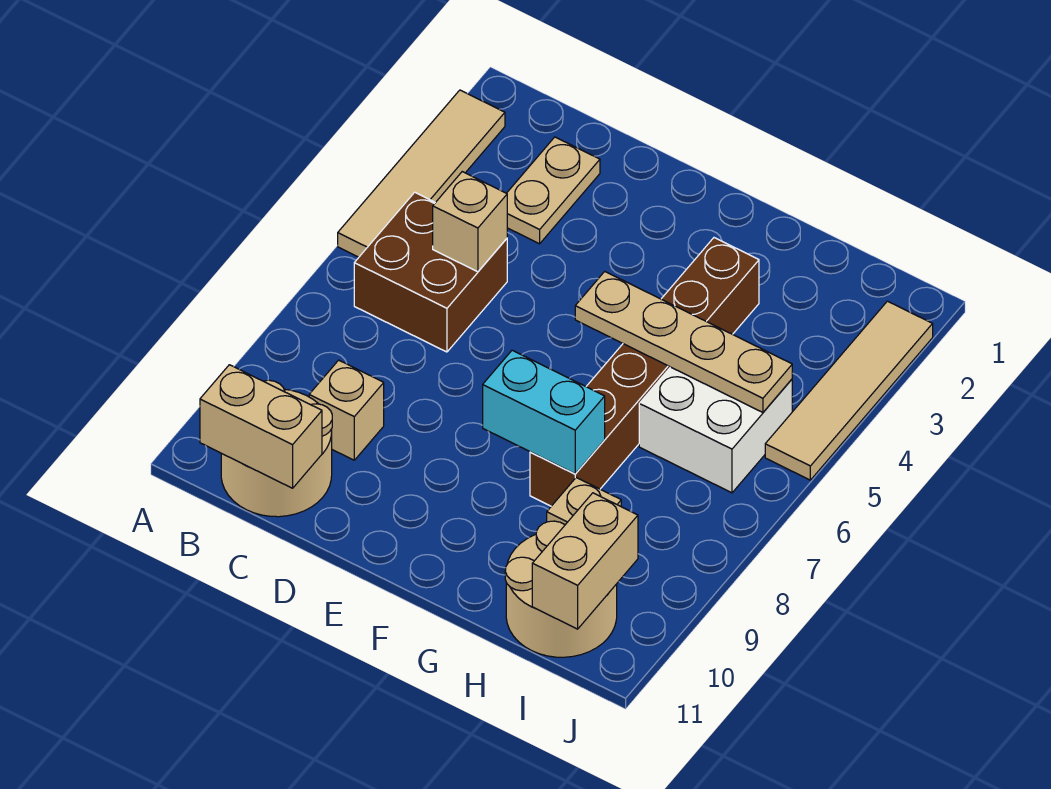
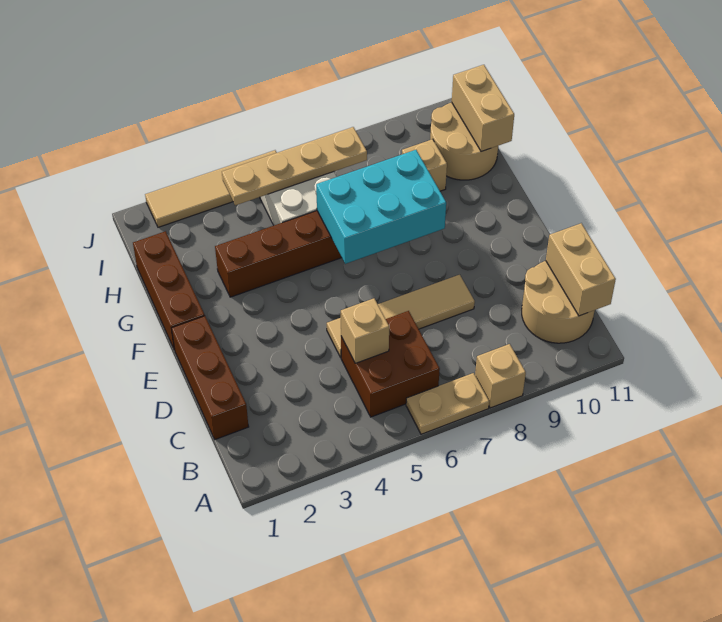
tan tile A2:A5 level 1 -> tan tile D5:D8 level 1
none -> brown brick C1:E1 level 1
tan plate C2:C3 level 1 -> tan plate A6:A7 level 1
tan brick C9 level 1 -> tan brick A8 level 1
none -> brown brick F1:H1 level 1
tan plate F5:I5 level 2 -> tan plate I4:I7 level 2
cyan brick F8:G8 level 2 -> cyan brick F6:G8 level 2
tan brick I10:I11 level 2 -> tan brick H11:I11 level 2

